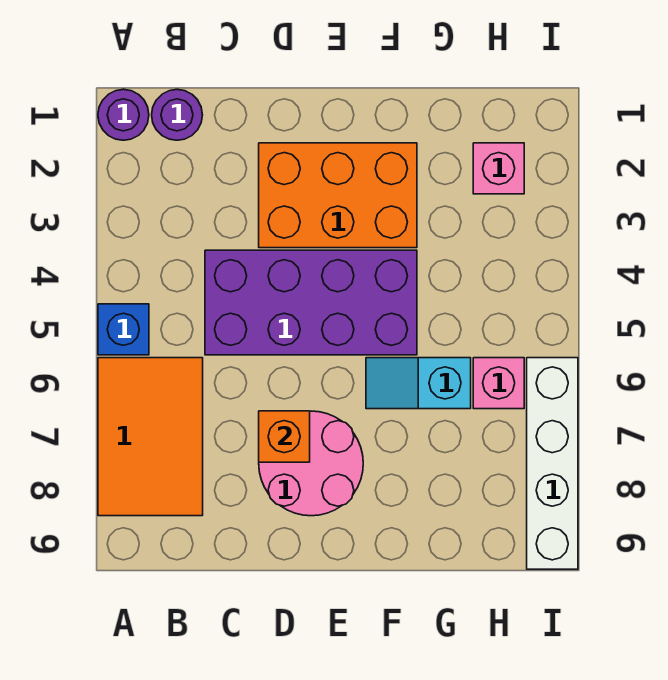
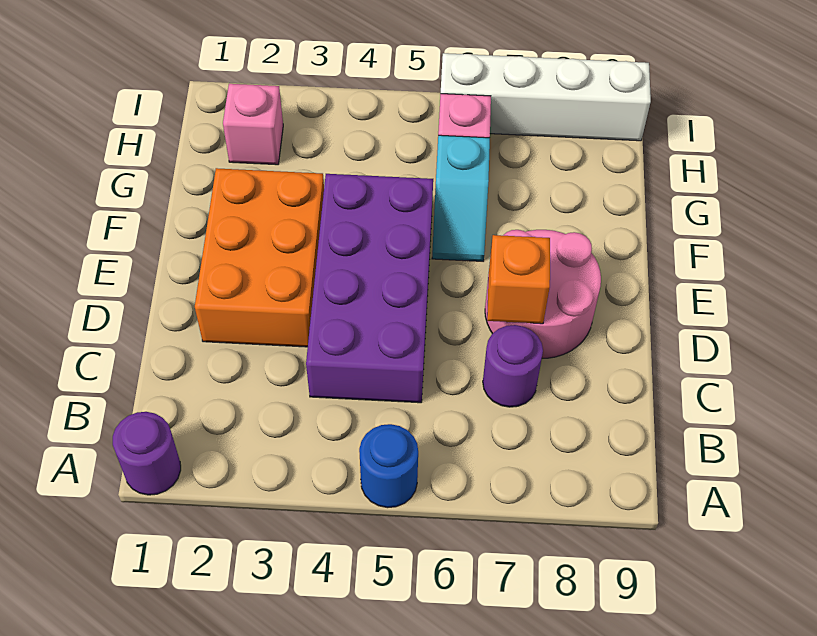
blue brick A5 level 1 -> blue round brick A5 level 1
orange tile A6:B8 level 1 -> none
purple round brick B1 level 1 -> purple round brick C7 level 1

